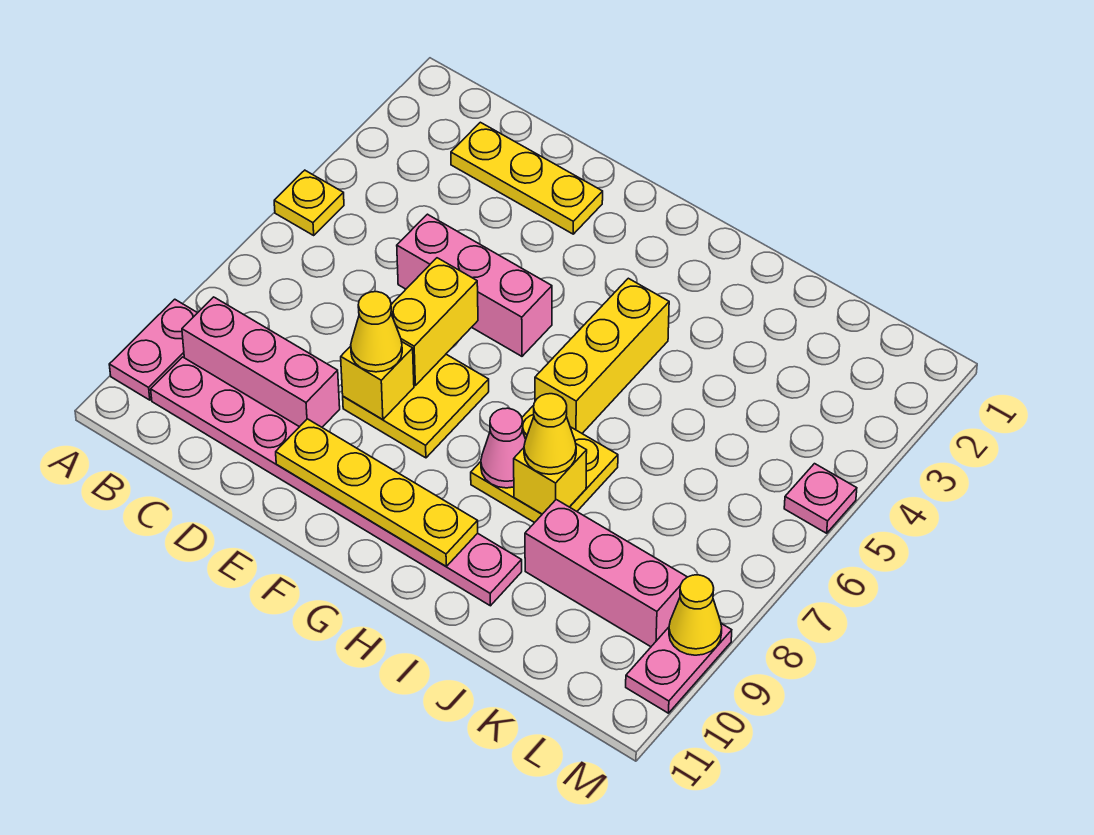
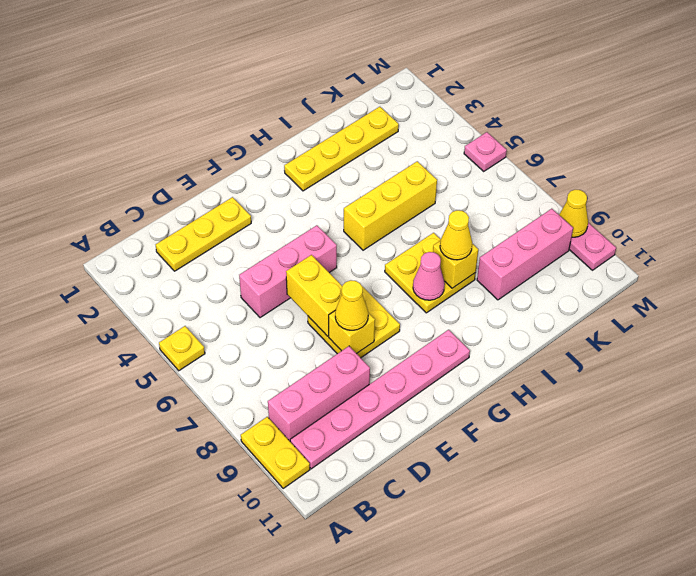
pink plate A9:A10 level 1 -> yellow plate A9:A10 level 1
pink plate B10:I10 level 1 -> pink plate B10:G10 level 1
yellow plate E10:H10 level 2 -> yellow plate H2:K2 level 1
yellow brick H4:H6 level 1 -> yellow brick H5:J5 level 1

